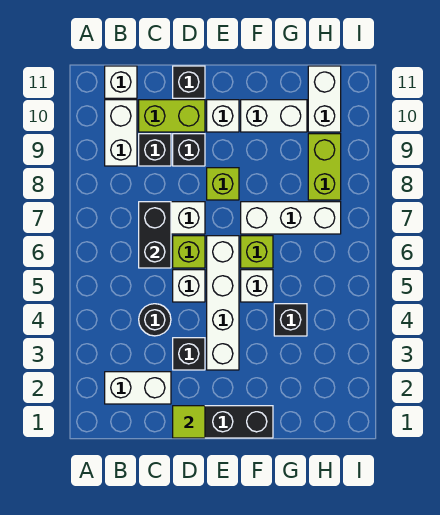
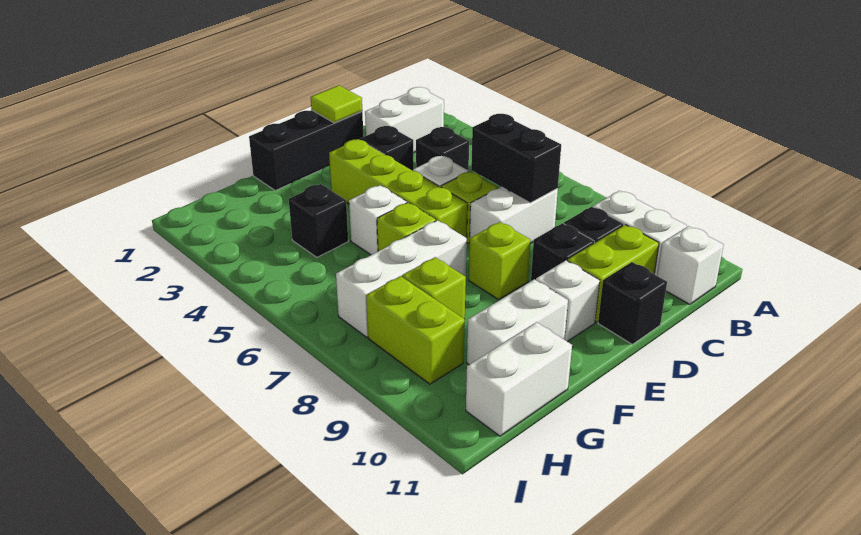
black round brick C4 level 1 -> black brick C4 level 1
white brick E3:E6 level 1 -> lime brick E3:E6 level 1
none -> lime brick G8 level 1
white brick H10:H11 level 1 -> white brick G11:H11 level 1

